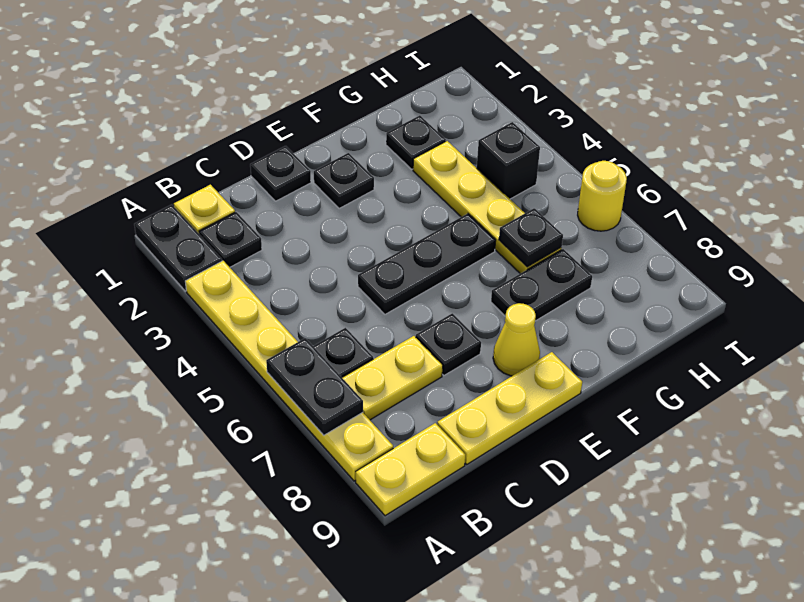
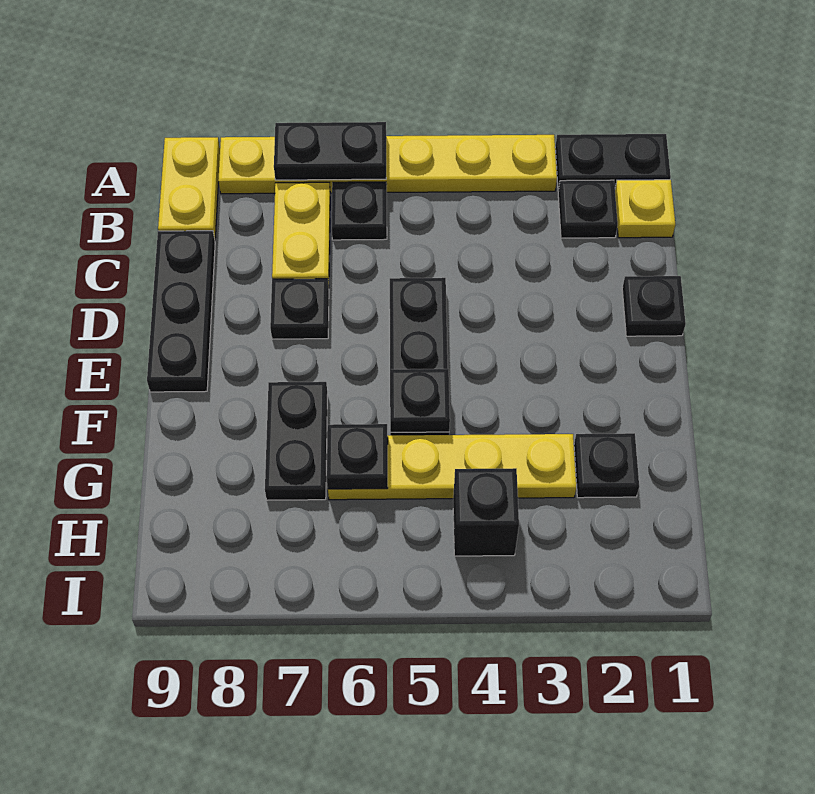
yellow plate C9:E9 level 1 -> black plate C9:E9 level 1
black plate E2 level 1 -> black plate F5 level 2
yellow cone E8 level 1 -> none
yellow round brick I6 level 1 -> none

